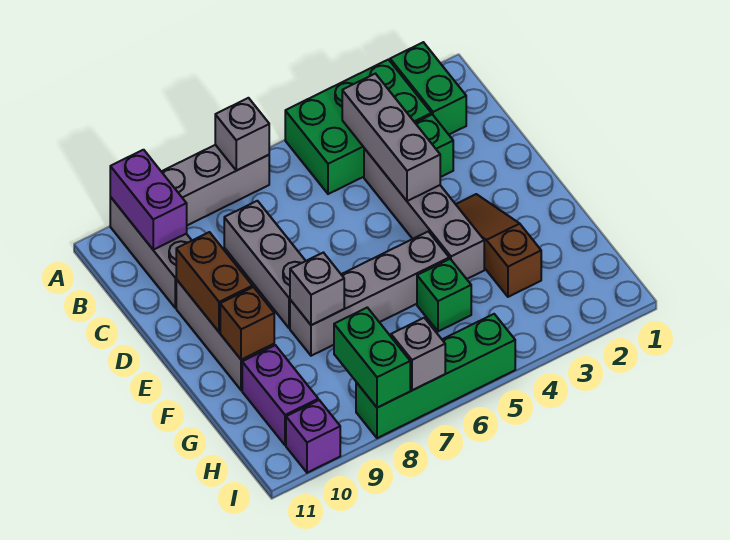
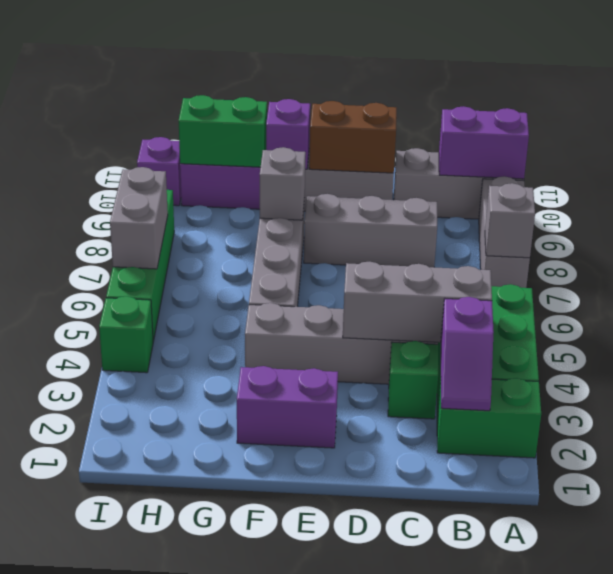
none -> purple slope B2:B3 level 2 top 3
none -> purple brick E2:F2 level 1
brown slope E3:G3 level 1 top G -> none
brown brick F10 level 2 -> purple brick F10 level 2
green brick G5 level 1 -> green brick I4 level 1
green brick H8:I8 level 2 -> green brick G10:H10 level 2
grey brick I7 level 2 -> grey brick I6:I7 level 2

